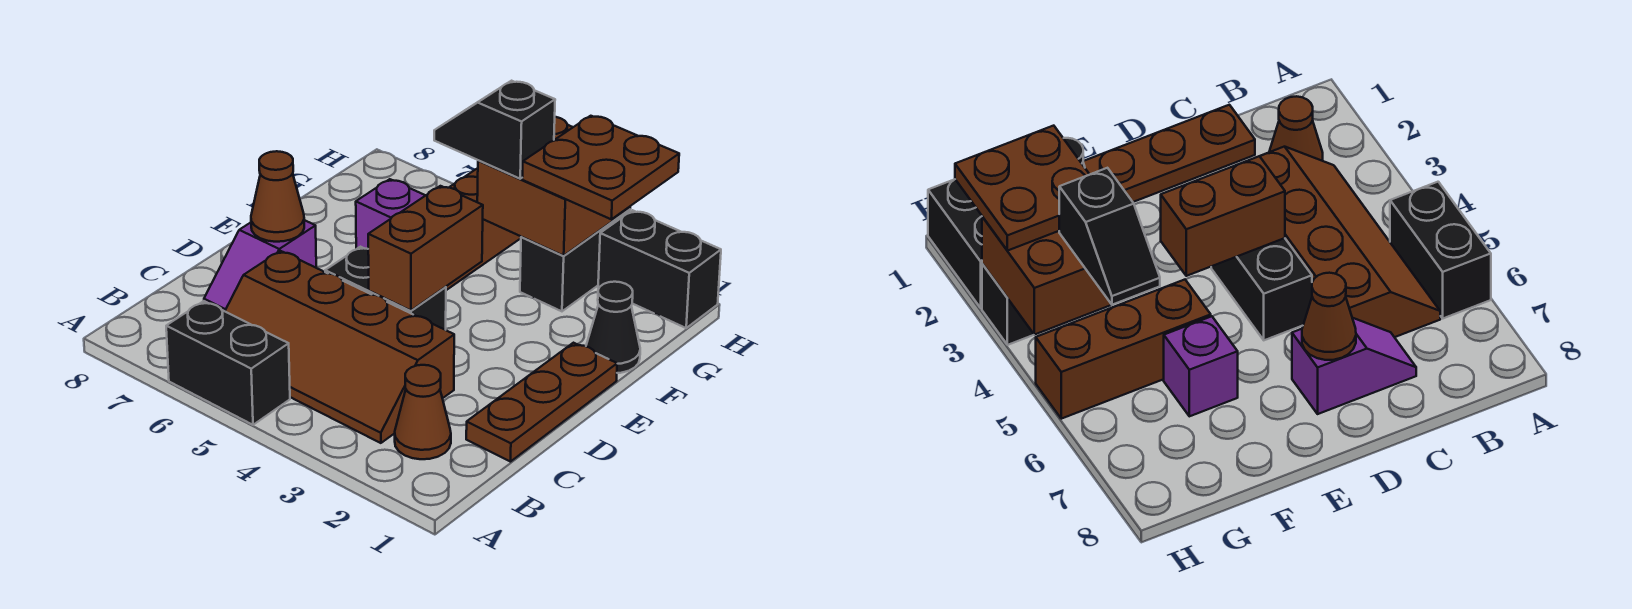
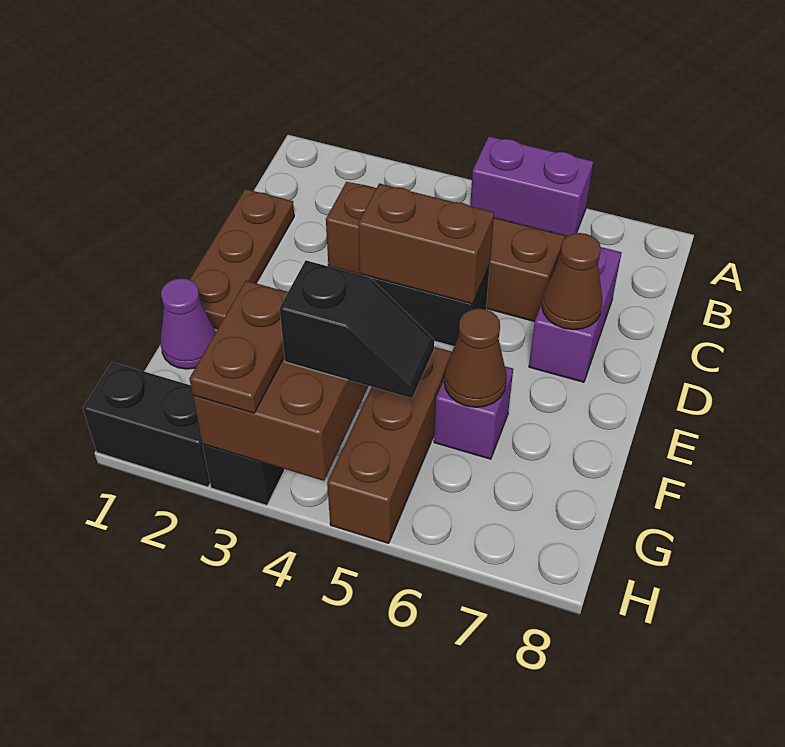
black brick A5:A6 level 1 -> purple brick A5:A6 level 1
brown cone B2 level 1 -> brown cone F6 level 2
purple slope C7:D7 level 1 top D -> purple brick C7:D7 level 1
brown brick D4:E4 level 2 -> brown brick D4:D5 level 2
black cone F1 level 1 -> purple cone F1 level 1
brown plate G2:H3 level 3 -> brown plate G3:H3 level 3

